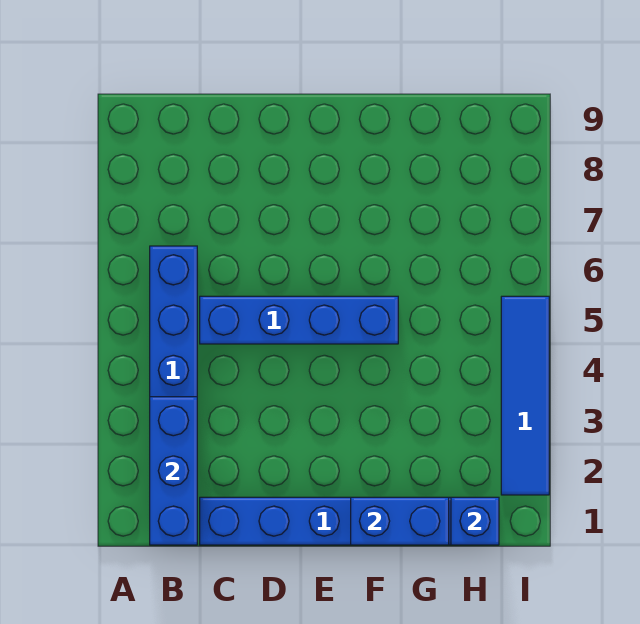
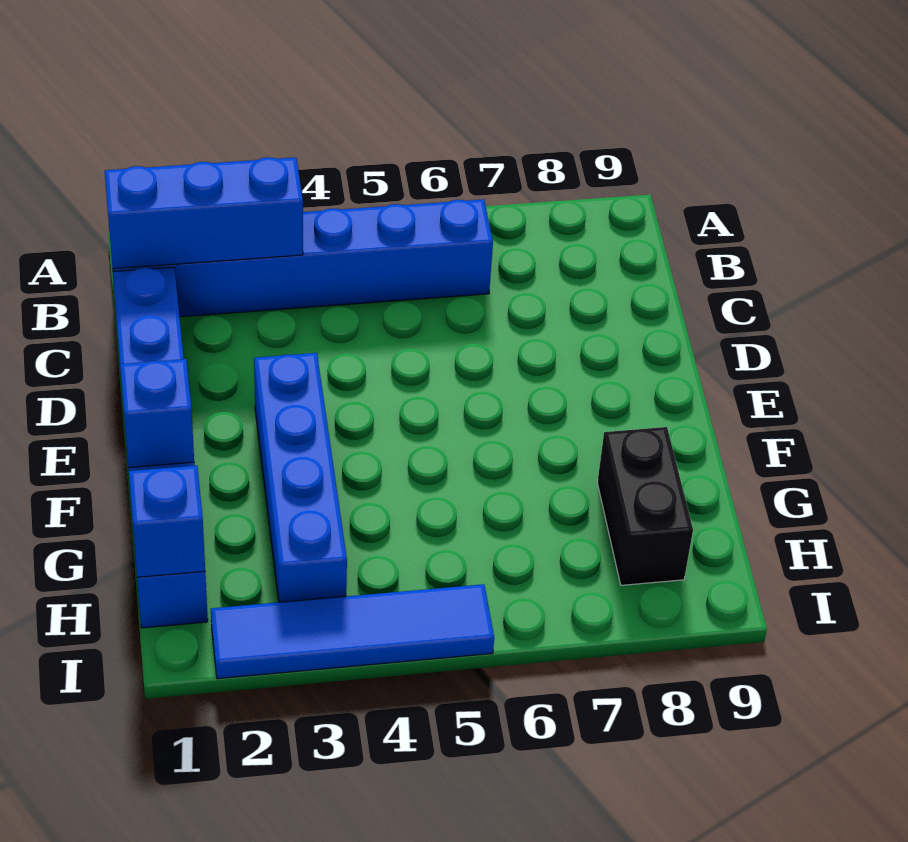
blue brick C5:F5 level 1 -> blue brick E3:H3 level 1
blue brick F1:G1 level 2 -> blue brick F1 level 2
none -> black brick G8:H8 level 1

